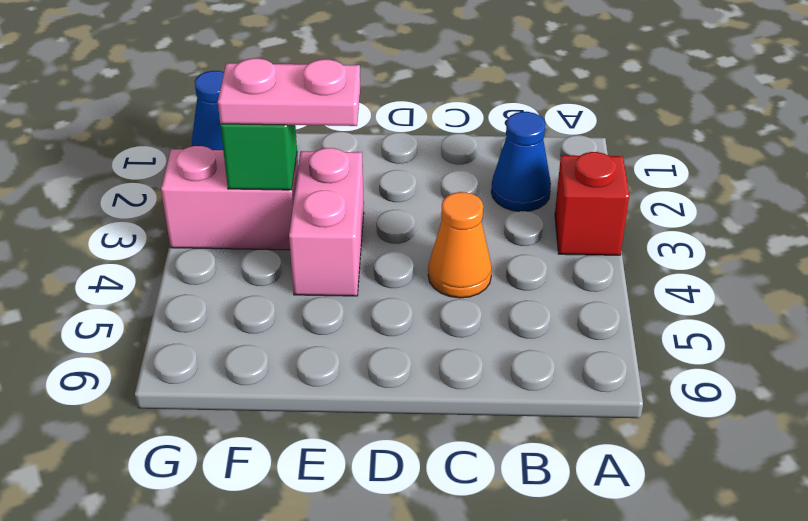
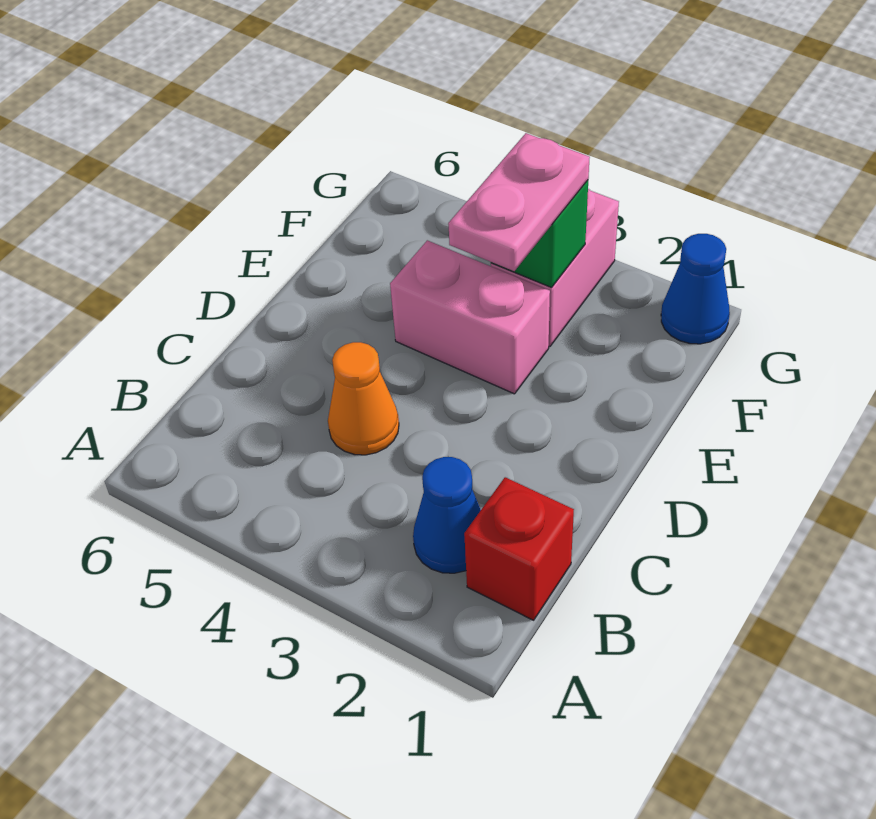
red brick A3 level 1 -> red brick B1 level 1

